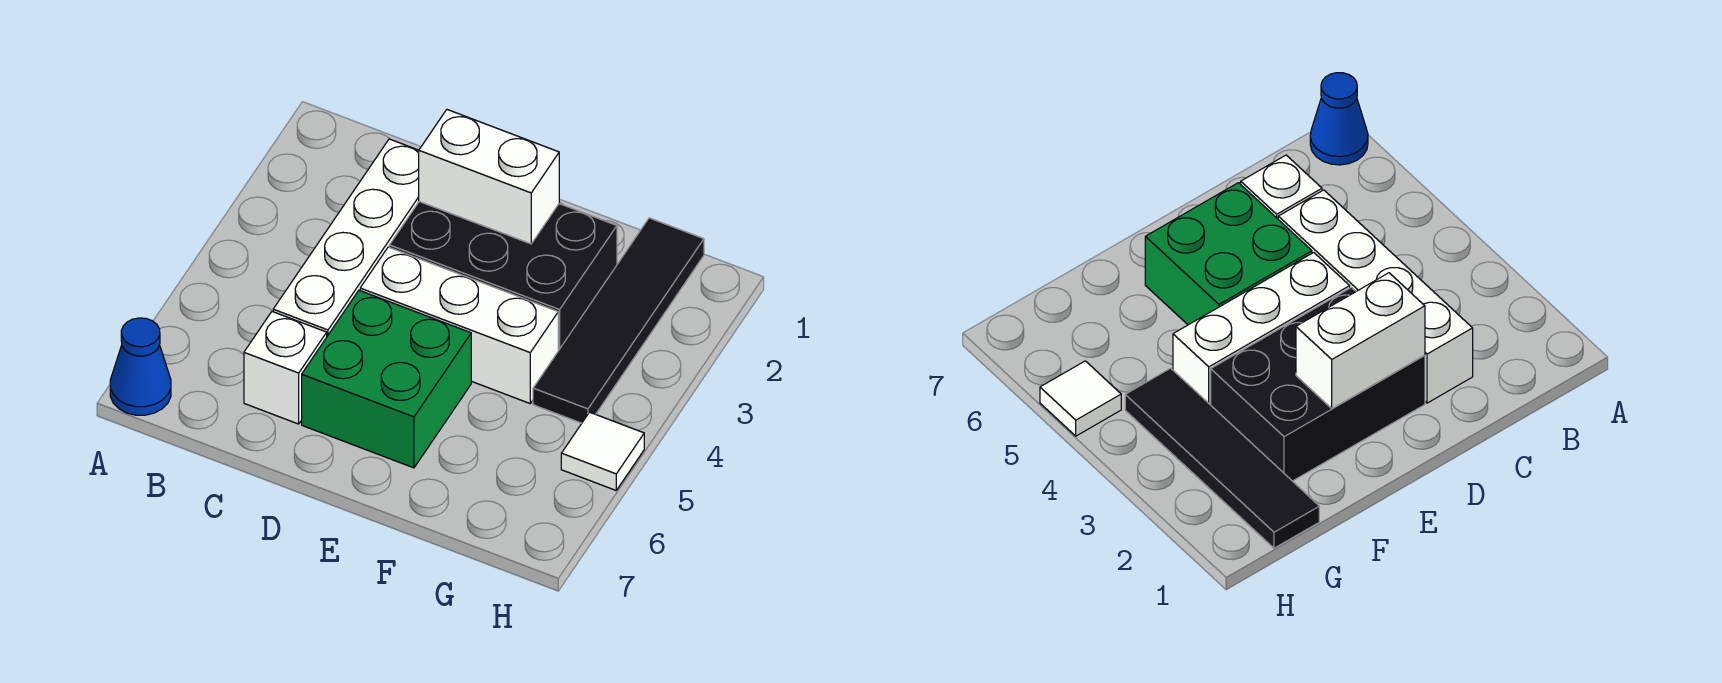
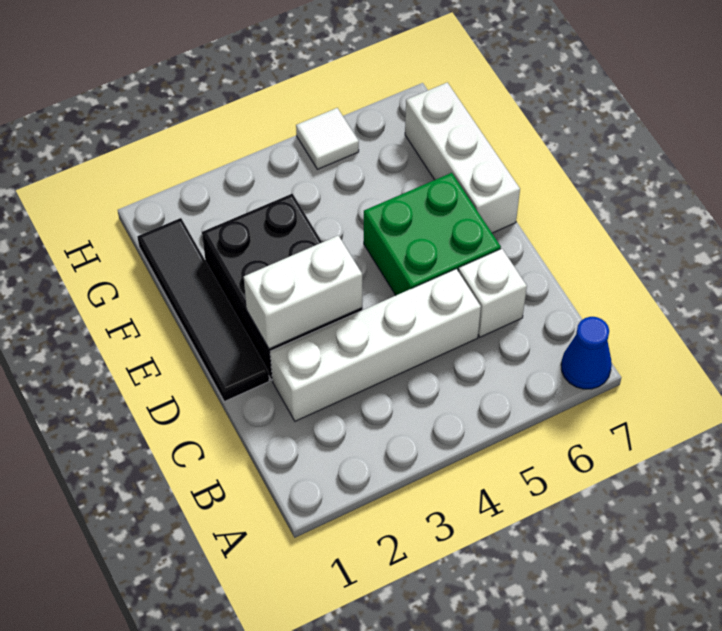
white brick D2:E2 level 2 -> white brick D2:D3 level 2
white brick D4:F4 level 1 -> white brick E7:G7 level 1
black tile G1:G4 level 1 -> black tile D1:G1 level 1

